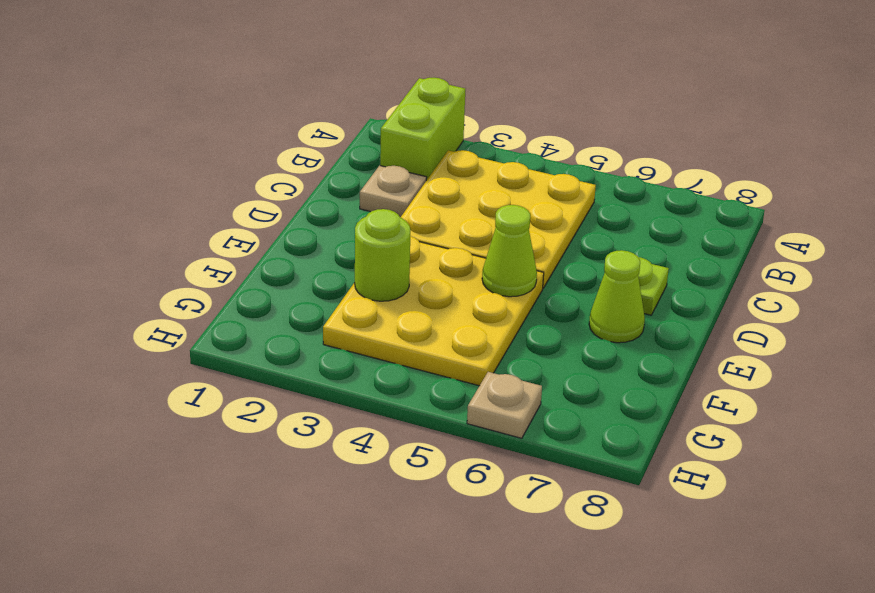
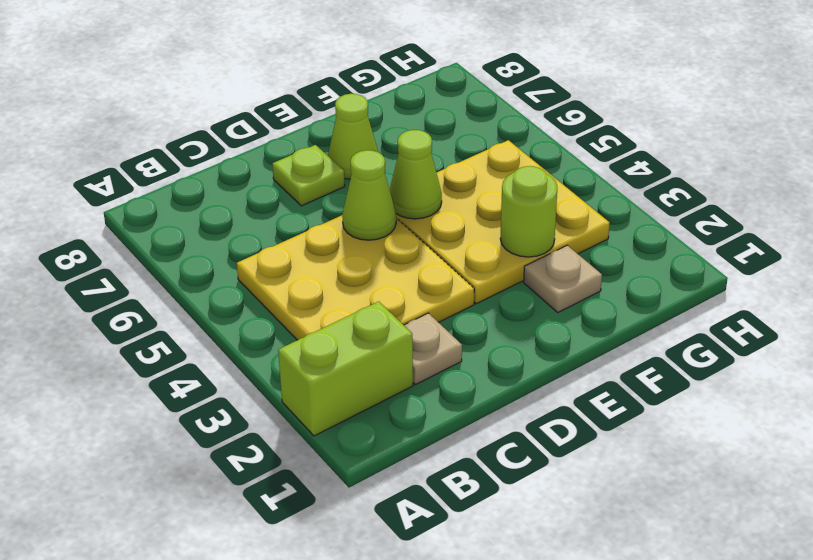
none -> lime cone D5 level 2
tan plate H6 level 1 -> tan plate F2 level 1

